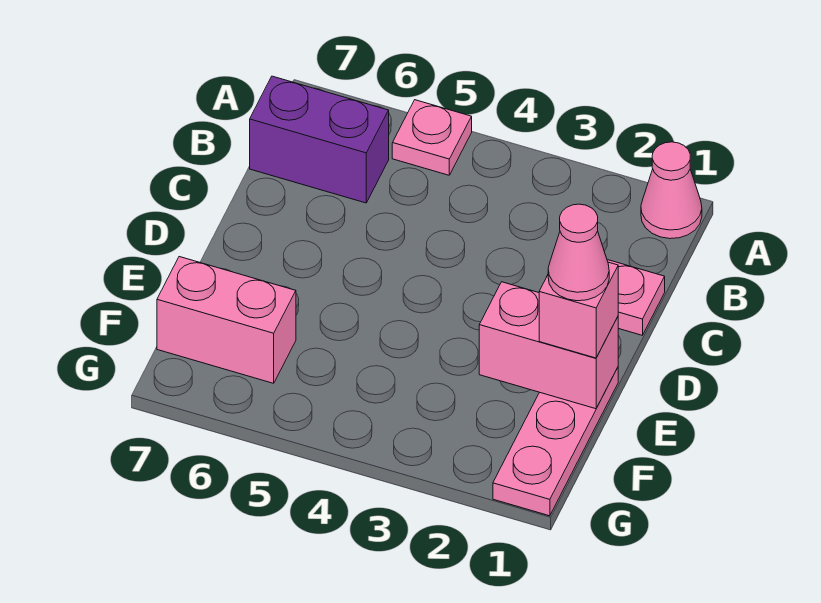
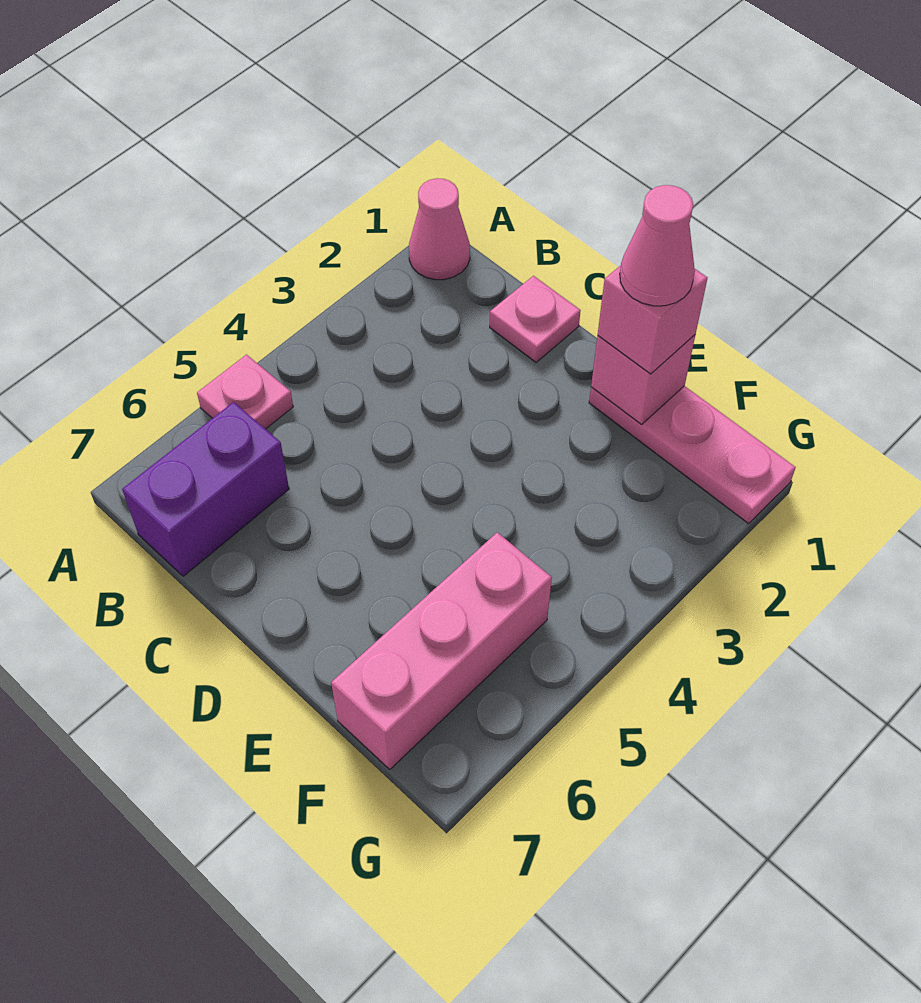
pink brick E1:E2 level 2 -> pink brick E1 level 2
pink brick F6:F7 level 1 -> pink brick F5:F7 level 1

